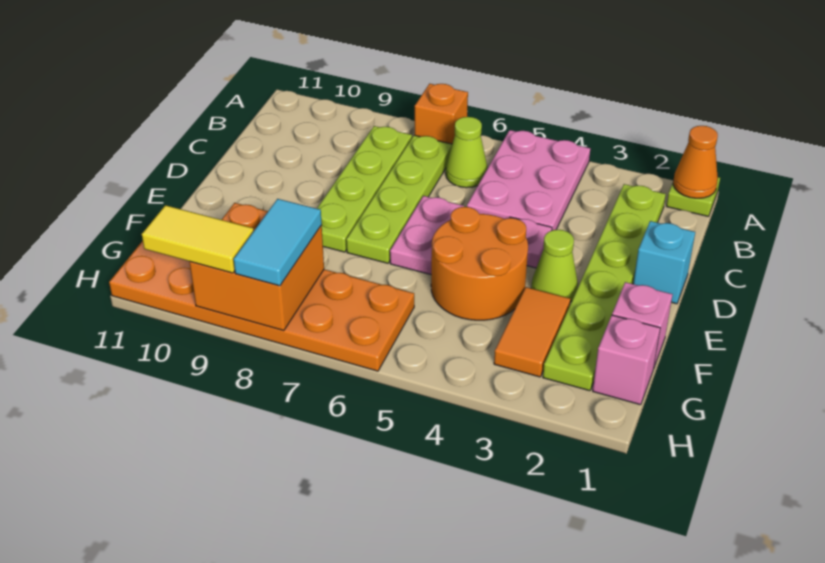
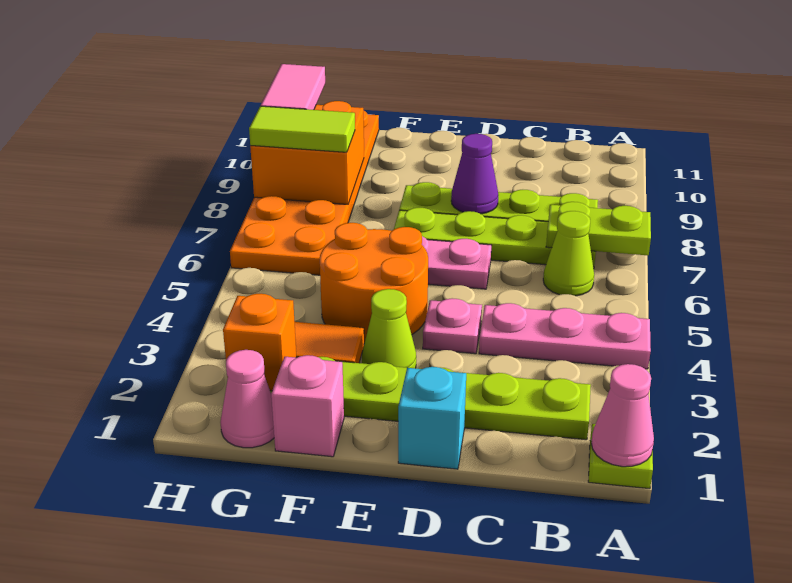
orange cone A1 level 2 -> pink cone A1 level 2
pink plate A4:C5 level 1 -> pink plate A4:C4 level 1
orange brick A7 level 1 -> orange brick G2 level 2
none -> lime plate A7:B7 level 2
none -> purple cone D8 level 2
pink brick G1 level 1 -> pink cone G1 level 1
cyan tile G8:H8 level 3 -> lime tile G8:H8 level 3
yellow tile H9:H10 level 3 -> pink tile H9:H10 level 3

